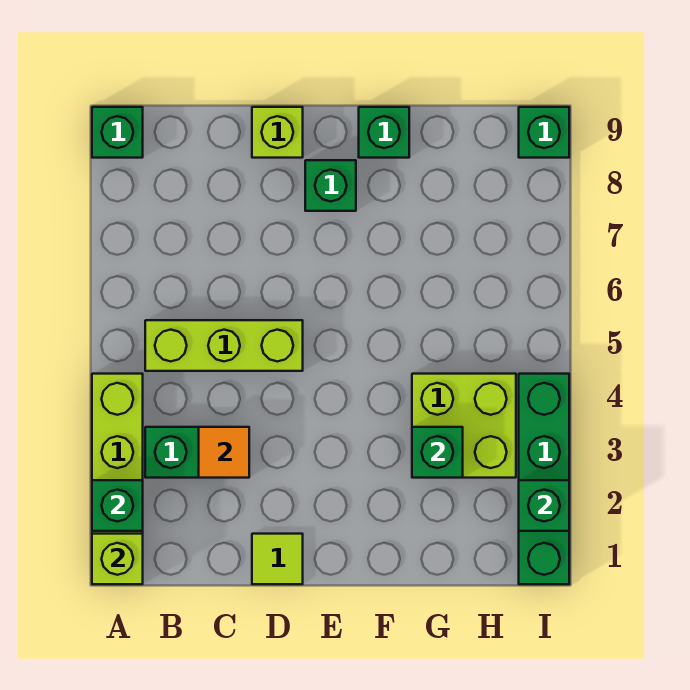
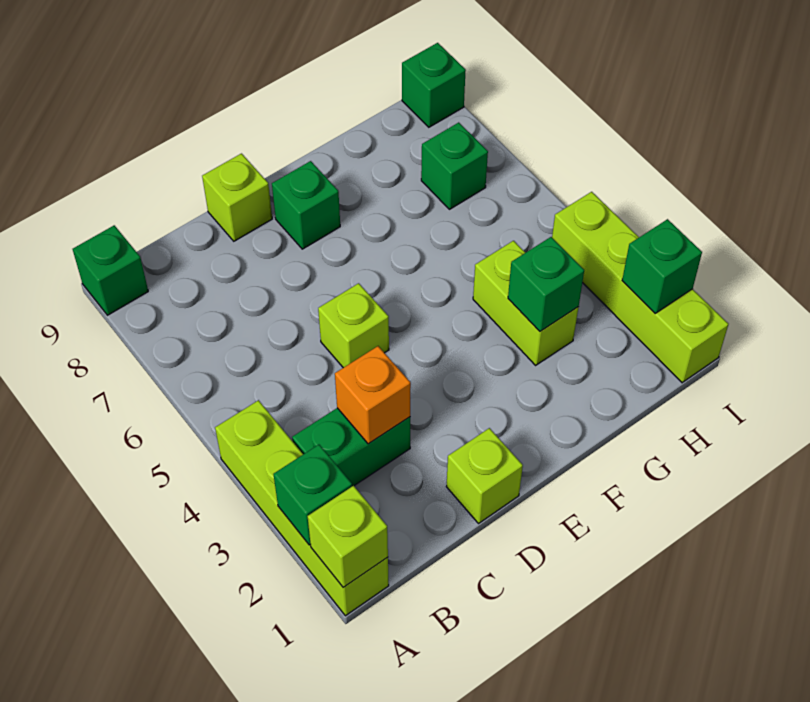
lime brick B5:D5 level 1 -> lime brick D5 level 1
orange tile C3 level 2 -> orange brick C3 level 2
lime tile D1 level 1 -> lime brick D1 level 1
green brick F9 level 1 -> green brick H7 level 1
lime brick G3:H4 level 1 -> lime brick G3:G4 level 1
green brick I1:I4 level 1 -> lime brick I1:I4 level 1

